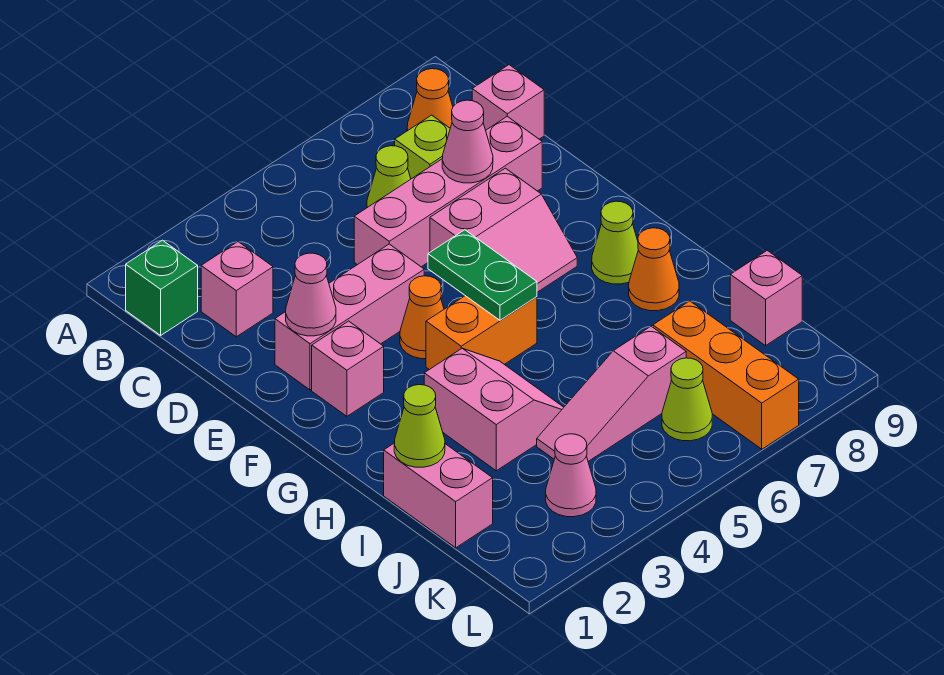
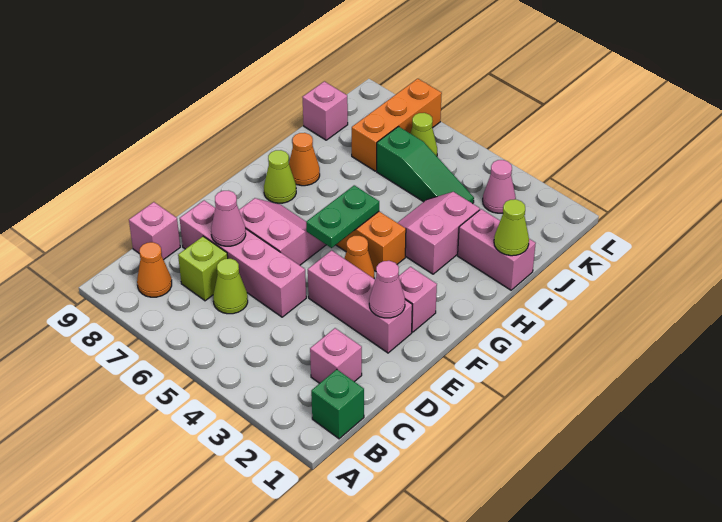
pink brick I1:J1 level 1 -> pink brick I1:I2 level 1
pink slope J4:J6 level 1 top 6 -> green slope J4:J6 level 1 top 6

